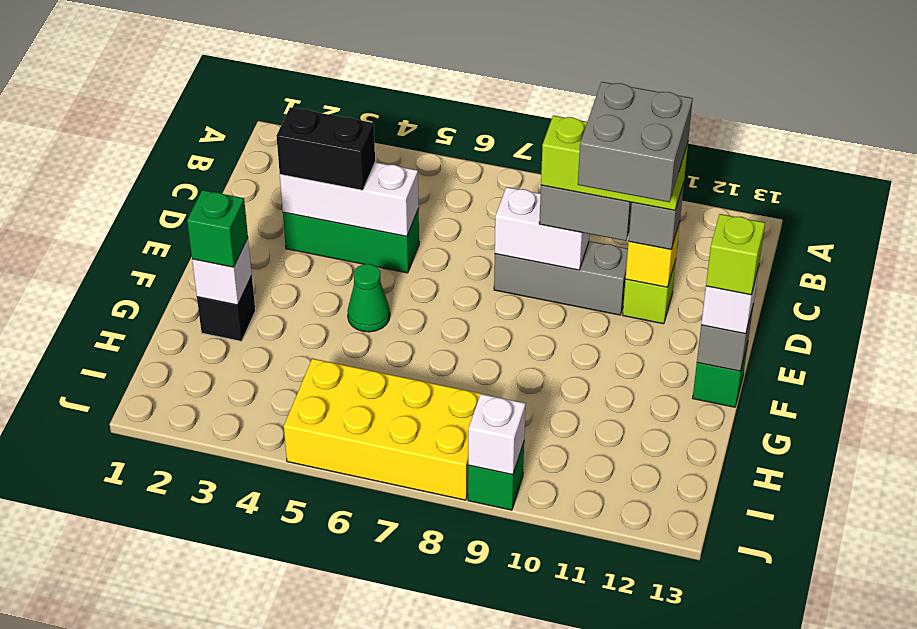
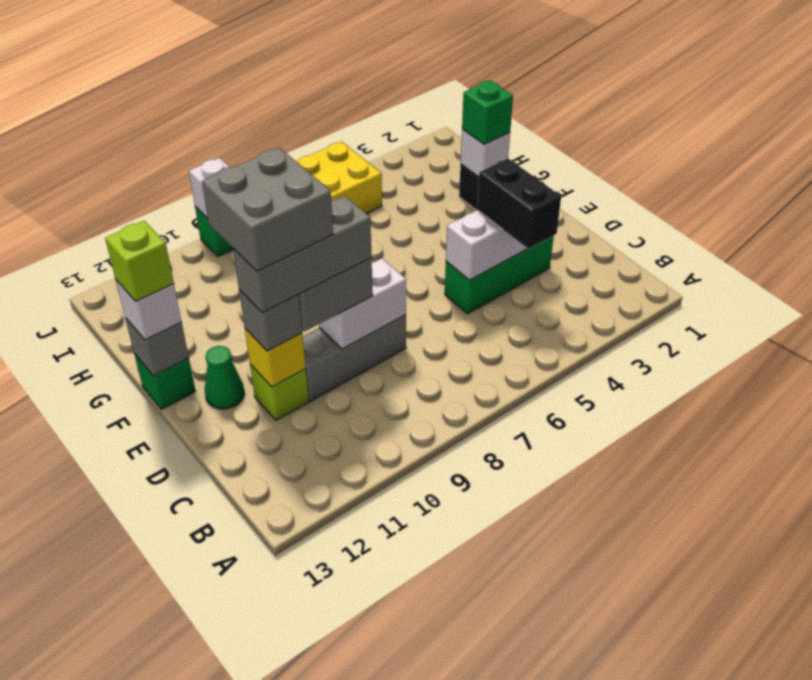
black brick D3:D4 level 3 -> black brick C4:D4 level 3
lime brick D9:D11 level 4 -> grey brick D9:D11 level 4
green cone F5 level 1 -> green cone E12 level 1

